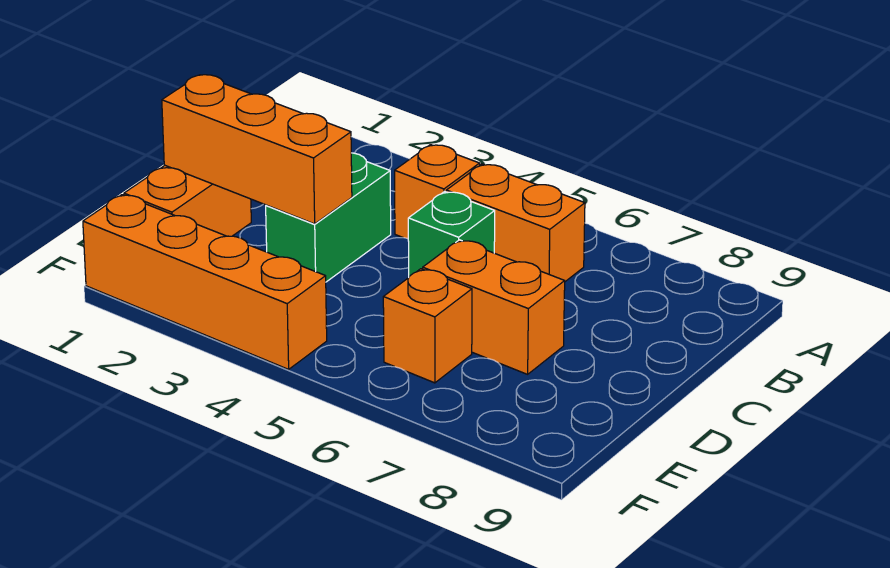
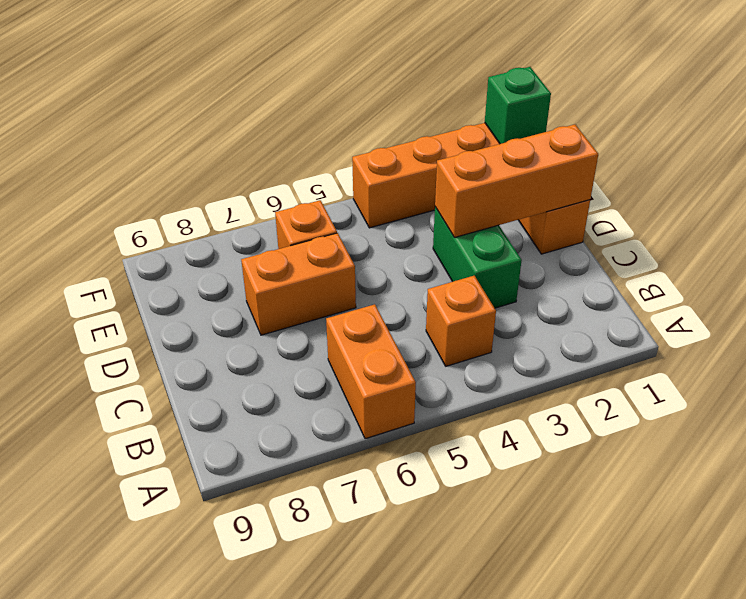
orange brick B5:B6 level 1 -> orange brick A6:B6 level 1
green brick C5 level 1 -> green brick F1 level 2

